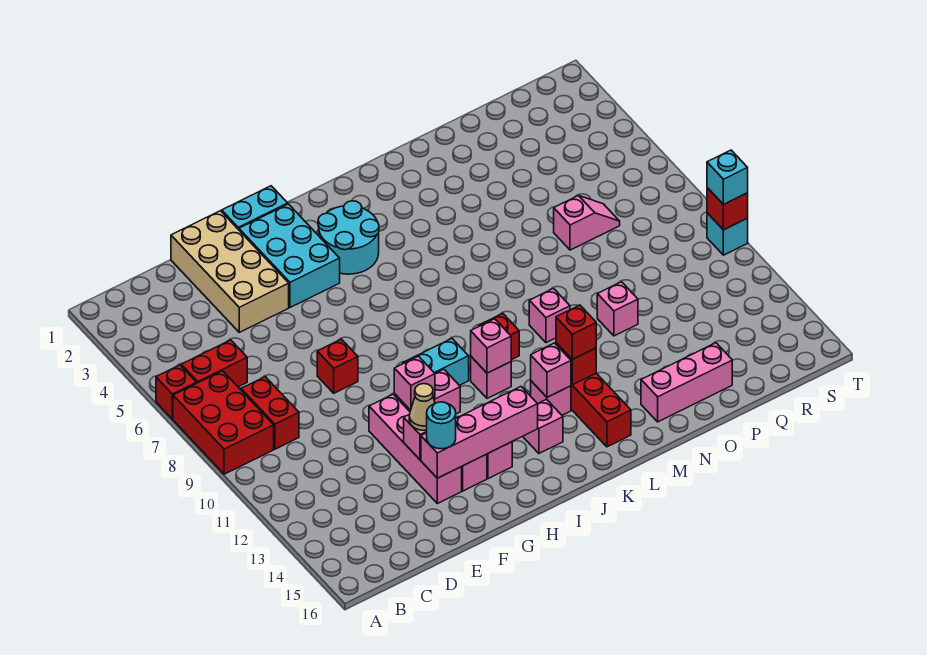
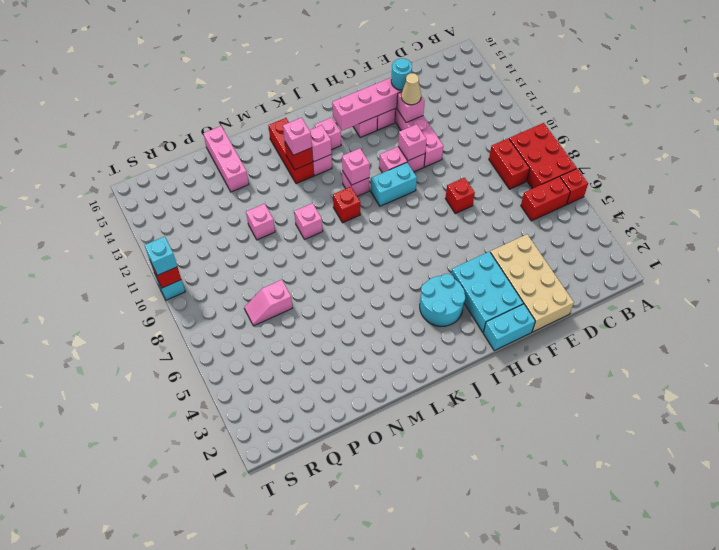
red brick L13 level 3 -> pink brick L13 level 3
pink brick N15:P15 level 1 -> pink brick O14:O16 level 1

